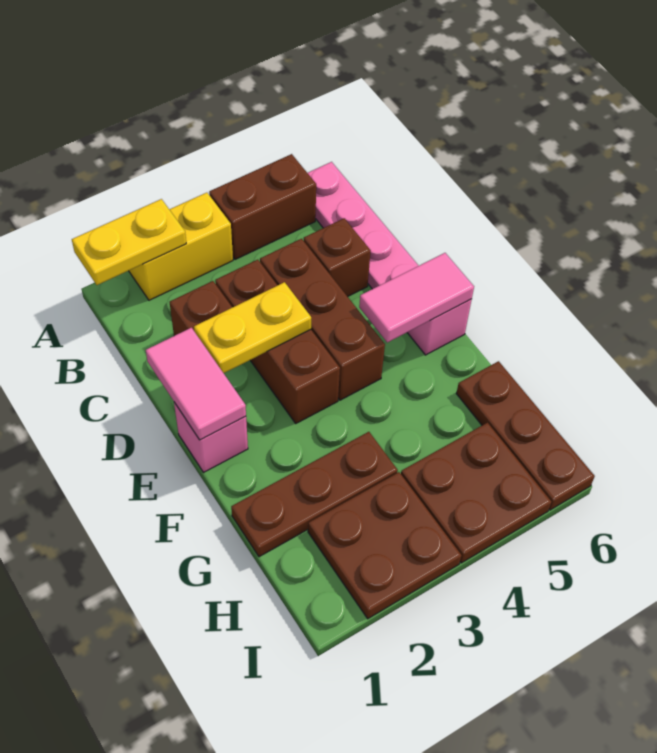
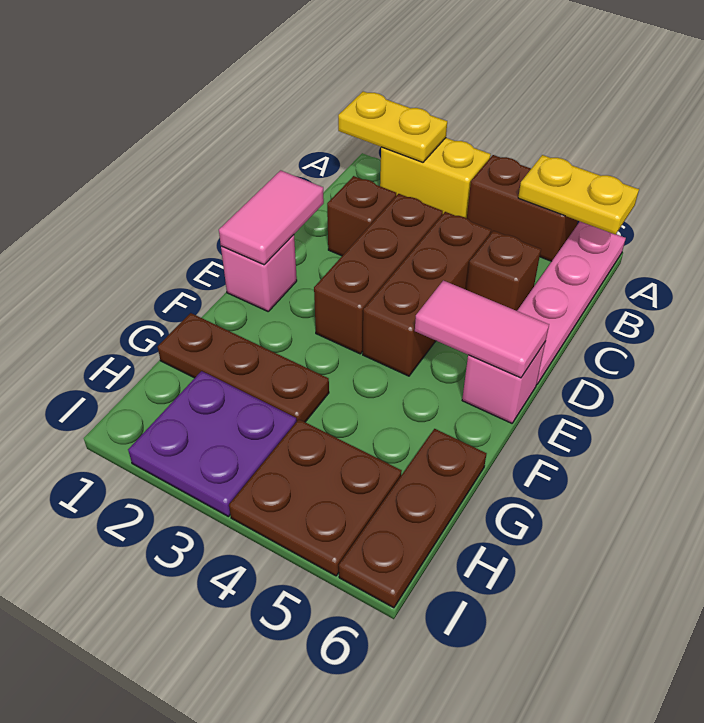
yellow plate D2:D3 level 2 -> yellow plate A5:A6 level 2
brown plate H2:I3 level 1 -> purple plate H2:I3 level 1

